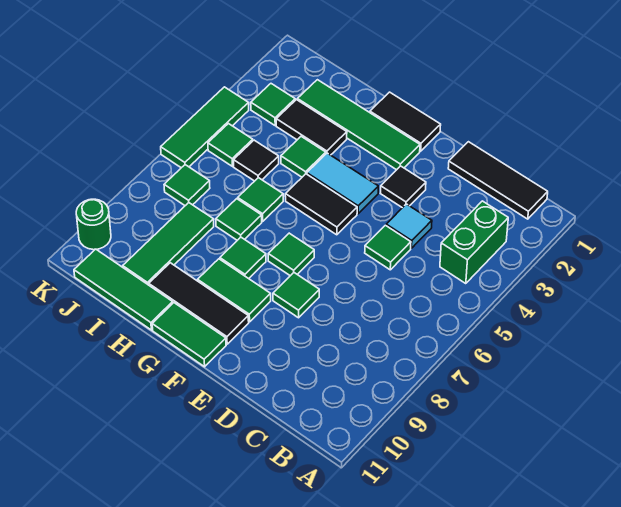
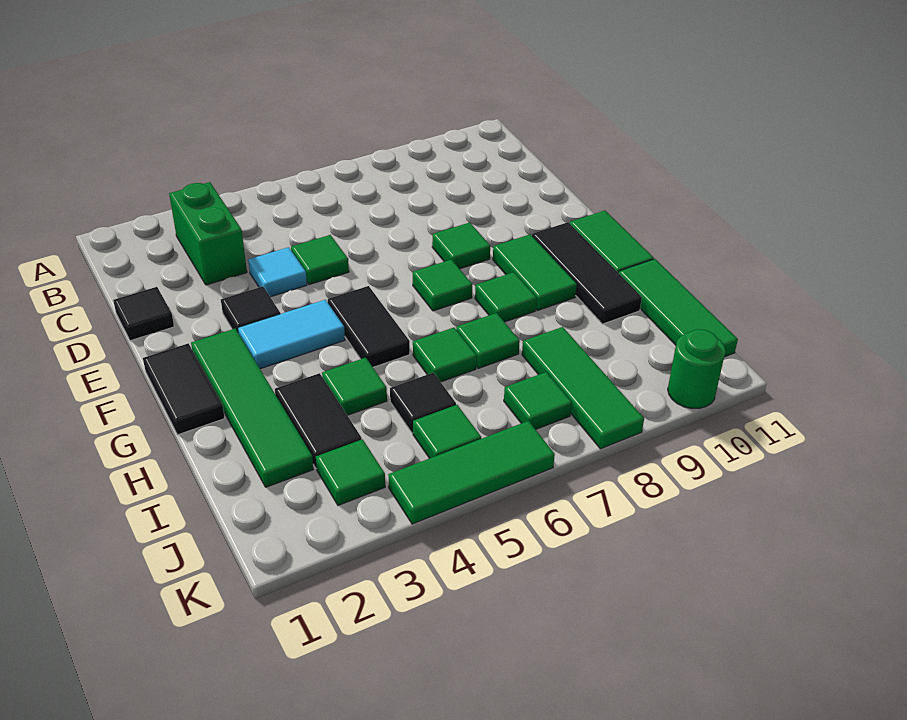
black tile B1:D1 level 1 -> black tile D1 level 1
green brick B3:B4 level 1 -> green brick B3:C3 level 1
cyan tile F4:G4 level 1 -> cyan tile F3:F4 level 1
green tile I8:I10 level 1 -> green tile I8:K8 level 1

